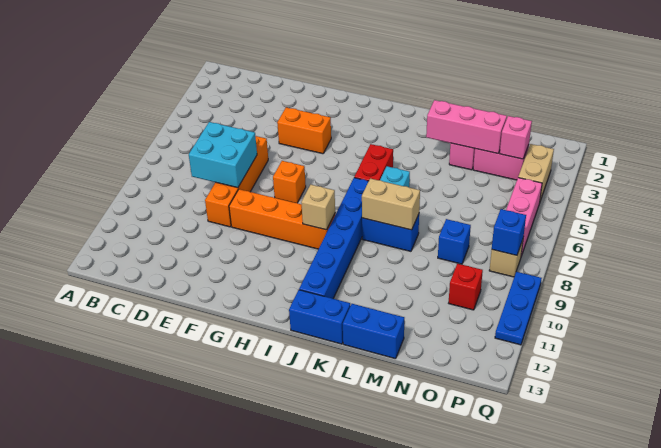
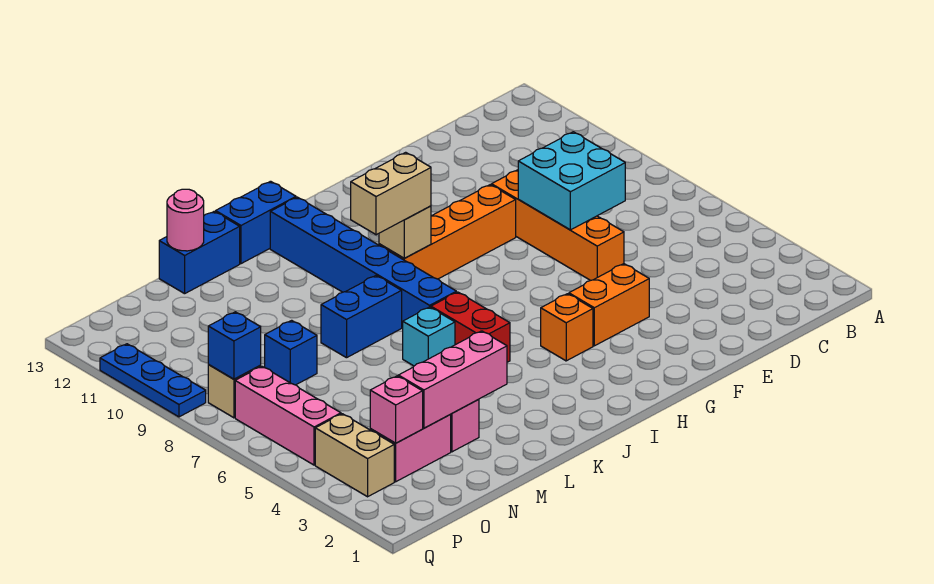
orange brick G7 level 1 -> orange brick H4 level 1
tan brick K8:L8 level 2 -> tan brick I9:J9 level 3
none -> pink round brick M13 level 2
red brick O10 level 1 -> none

